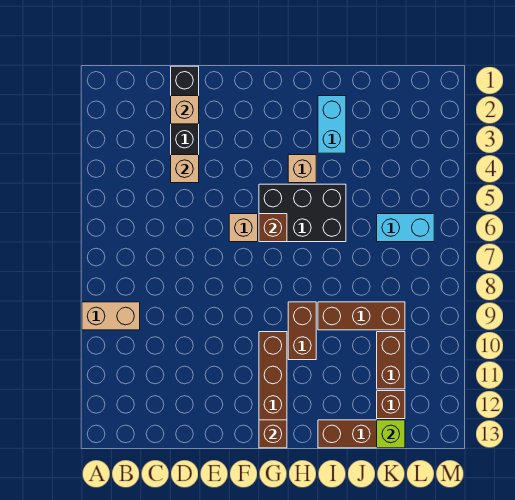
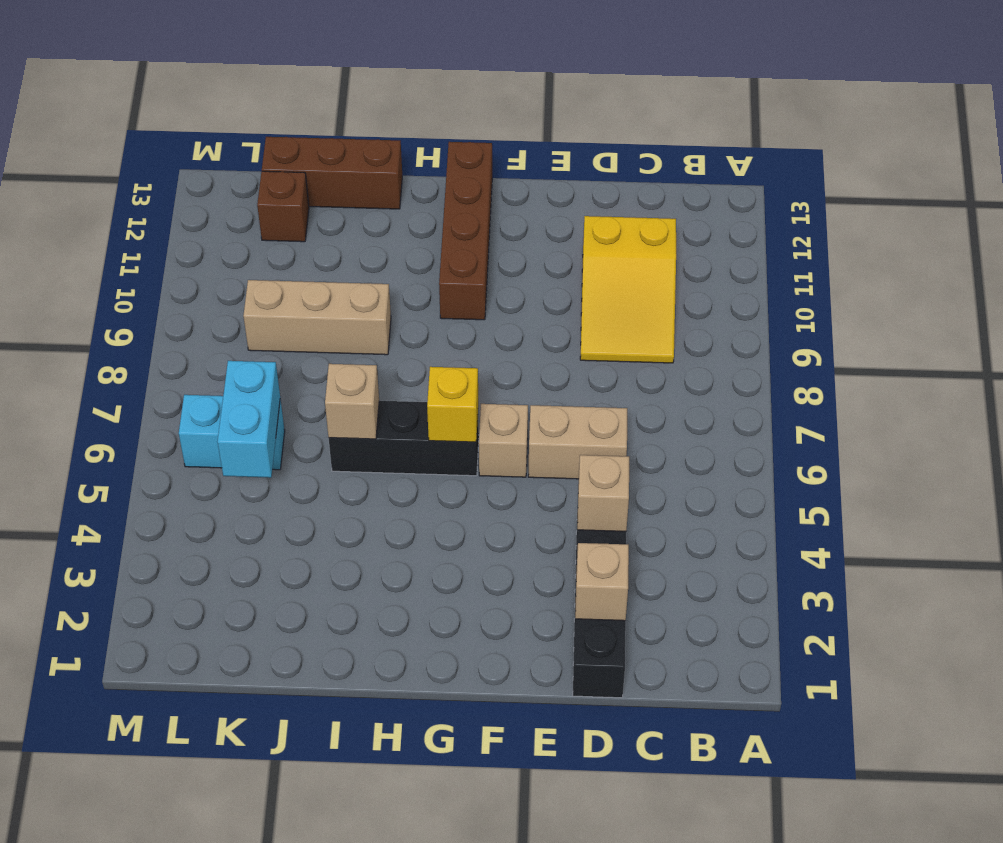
tan brick A9:B9 level 1 -> tan brick D6:E6 level 1
none -> yellow slope C9:D11 level 1 top 11
black brick G5:I6 level 1 -> black brick G6:I6 level 1
brown brick G6 level 2 -> yellow brick G6 level 2
brown brick G13 level 2 -> none
tan brick H4 level 1 -> tan brick I6 level 2
brown brick H9:H10 level 1 -> none
cyan brick I2:I3 level 1 -> cyan brick K5:K6 level 2
brown brick I9:K9 level 1 -> tan brick I9:K9 level 1
brown brick K10:K11 level 1 -> none
lime brick K13 level 2 -> none

